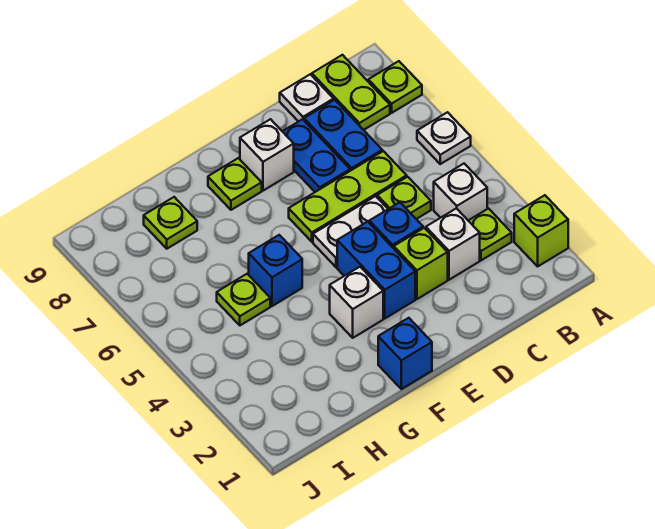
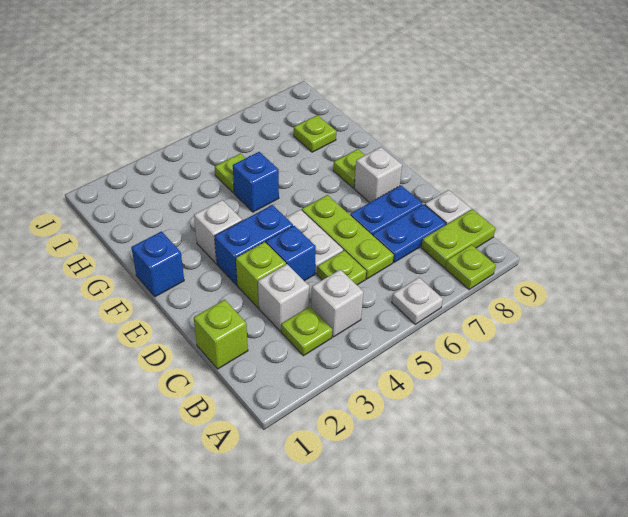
lime brick A2 level 1 -> lime brick C1 level 1

